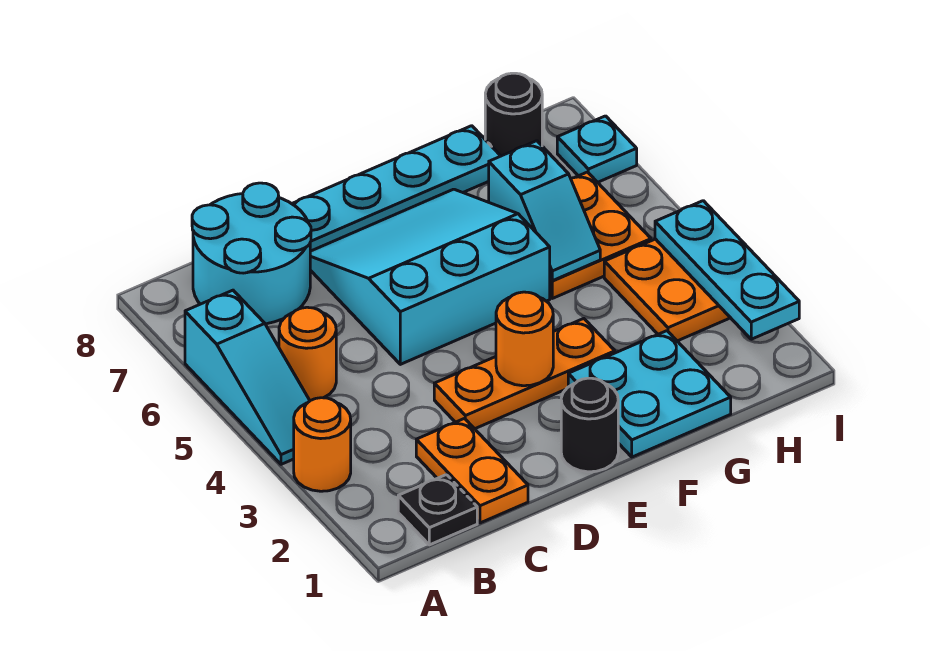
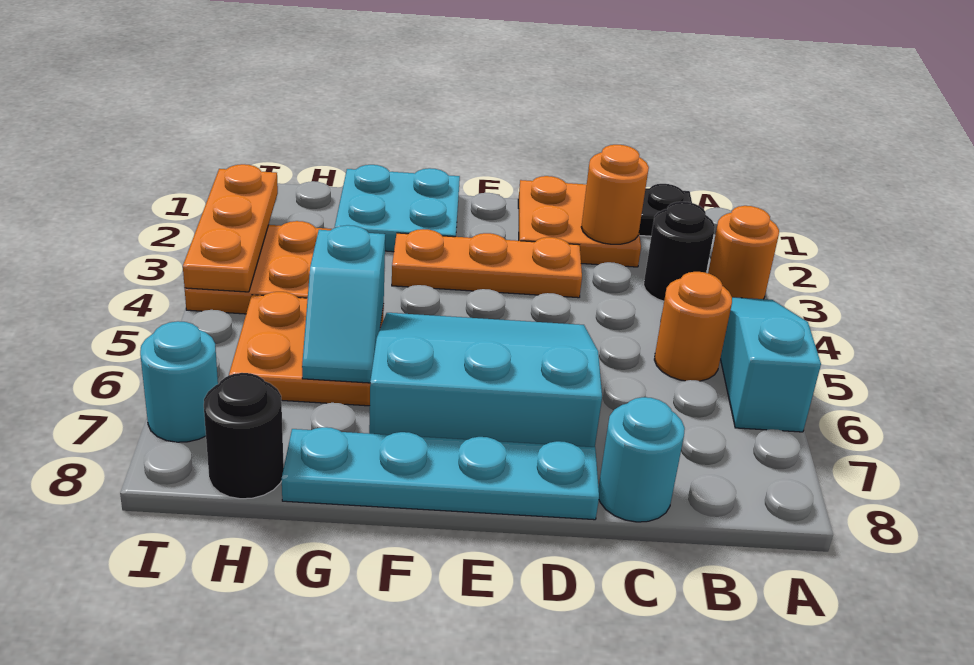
cyan round brick B7:C8 level 1 -> cyan round brick C8 level 1
orange plate C1:C2 level 1 -> orange plate C1:D2 level 1
cyan slope D5:F7 level 1 top 5 -> cyan slope D5:F7 level 1 top 7
black round brick E1 level 1 -> black round brick B3 level 1
orange round brick E3 level 2 -> orange round brick C2 level 2
cyan slope G5:G6 level 2 top 6 -> cyan slope G5:G6 level 2 top 5
cyan plate I2:I4 level 2 -> orange plate I2:I4 level 2
cyan plate I7 level 1 -> cyan round brick I7 level 1

